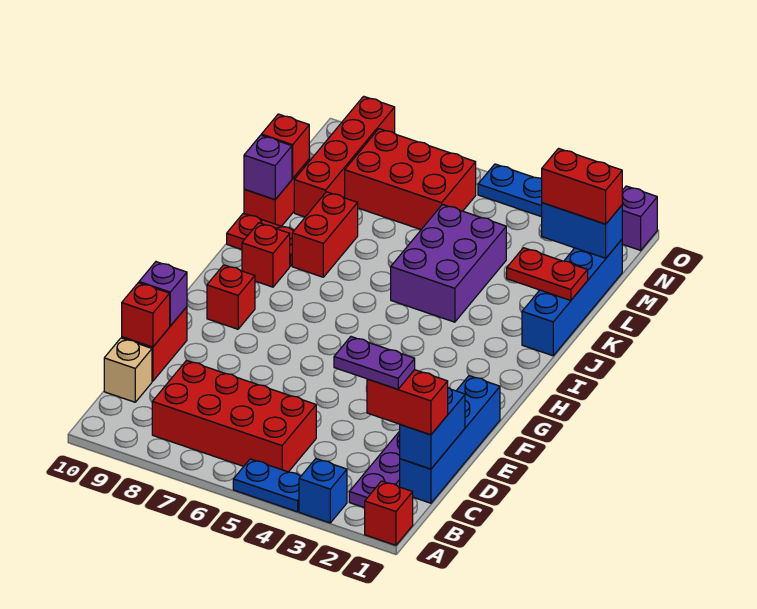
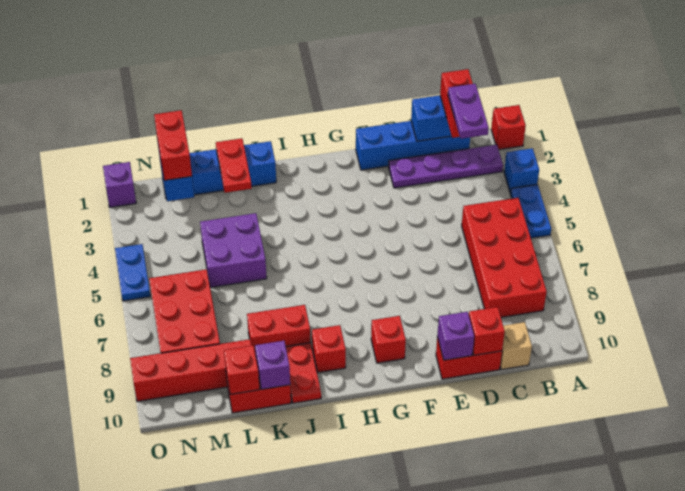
purple brick J4:L5 level 1 -> purple brick K4:L5 level 1

